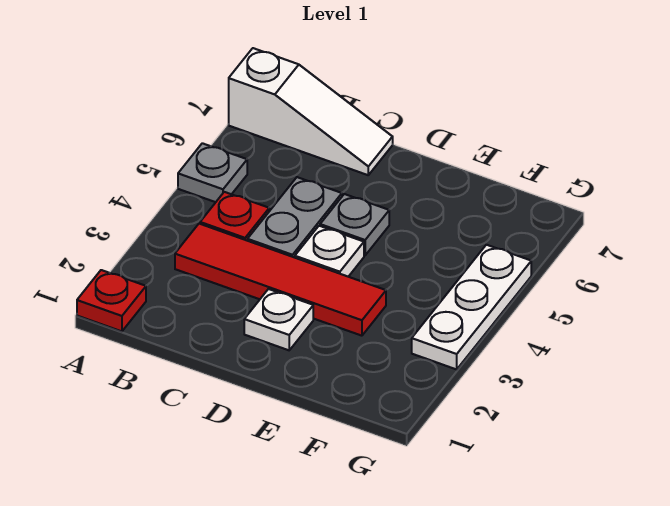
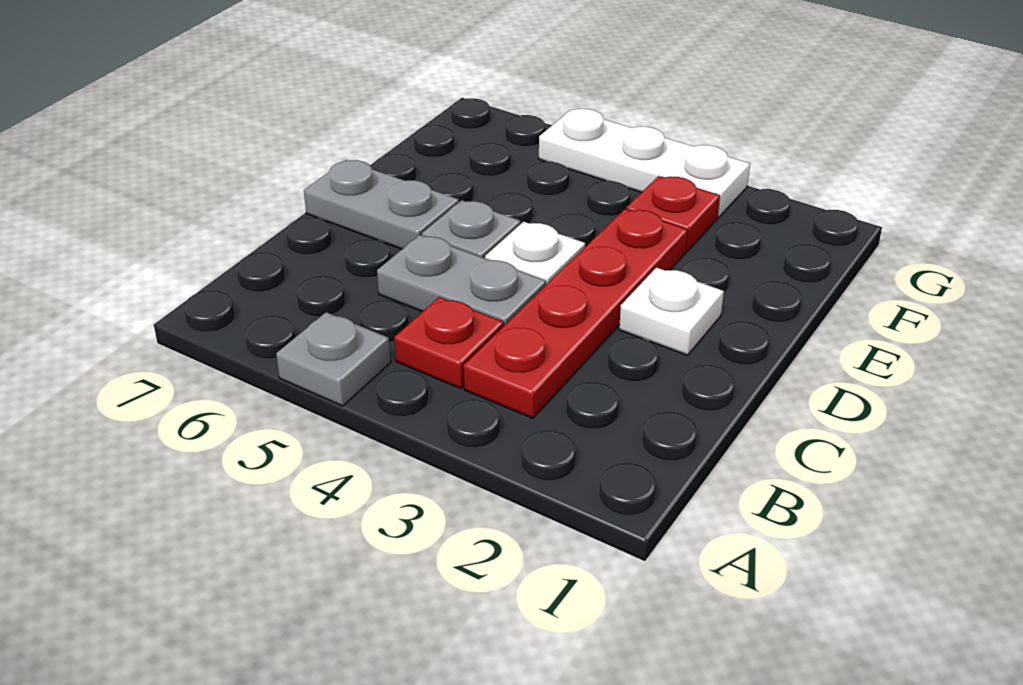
red plate A1 level 1 -> red plate F3 level 1
white slope A7:C7 level 1 top A -> none
red tile B3:E3 level 1 -> red plate B3:E3 level 1
none -> grey plate D6:D7 level 1

